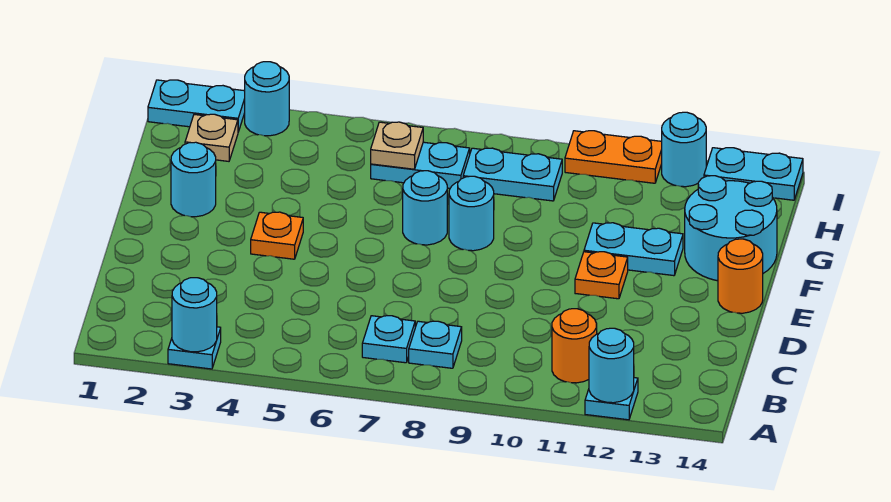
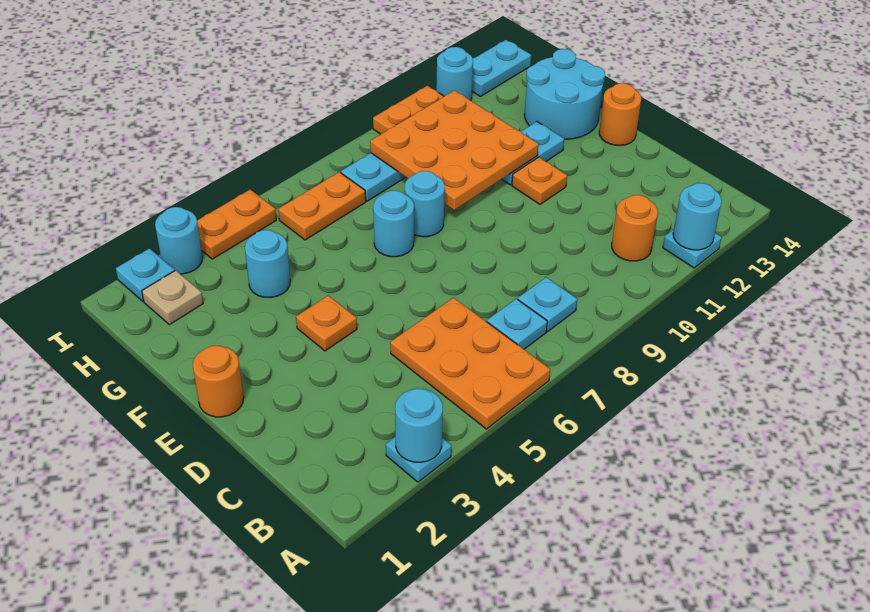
none -> orange plate A5:C6 level 1
none -> orange round brick E1 level 1
cyan round brick F2 level 1 -> cyan round brick G4 level 1
none -> orange plate F9:H11 level 2
cyan plate H6:H7 level 1 -> orange plate H6:H7 level 1
tan plate H6 level 2 -> none
cyan plate I1:I2 level 1 -> cyan plate I2 level 1
none -> orange plate I4:I5 level 1

